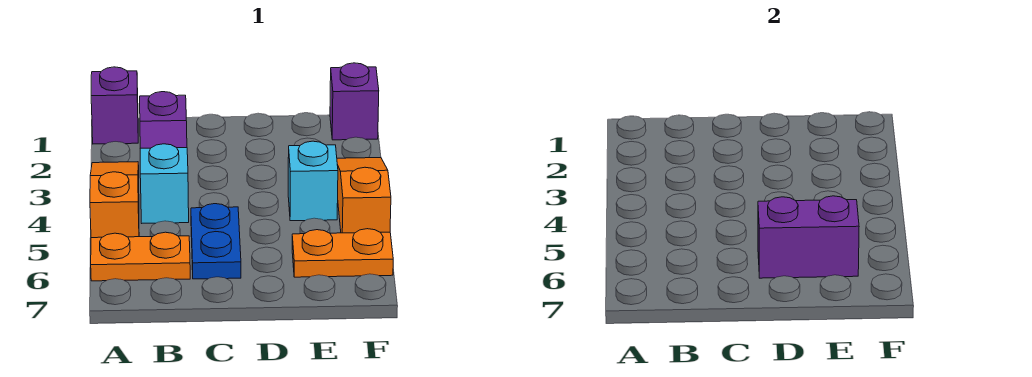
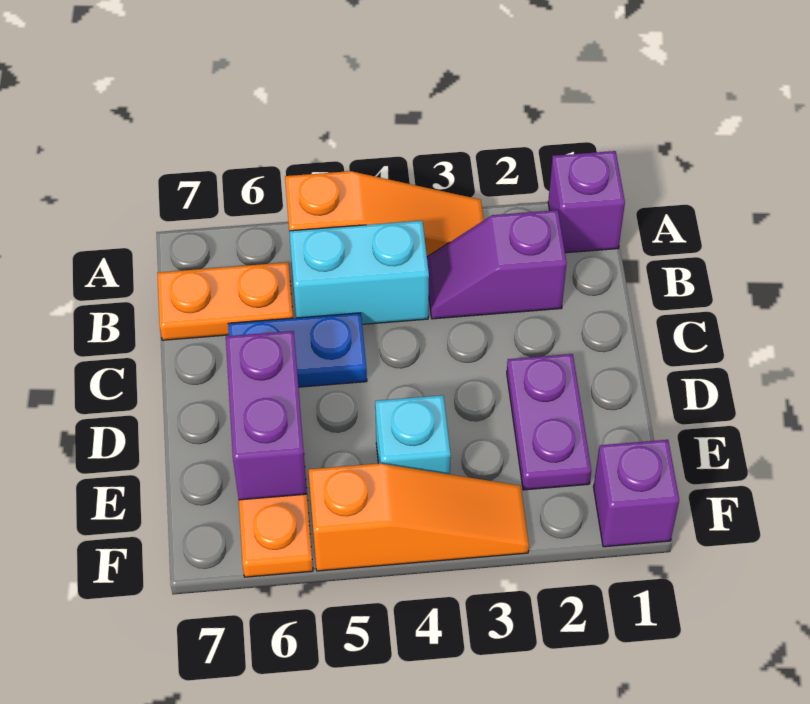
orange plate A6:B6 level 1 -> orange plate B6:B7 level 1
cyan brick B4 level 1 -> cyan brick B4:B5 level 1
none -> purple plate D2:E2 level 1

